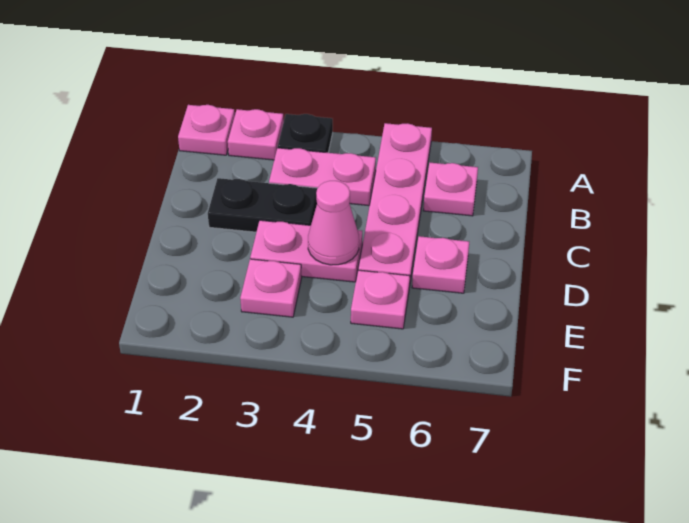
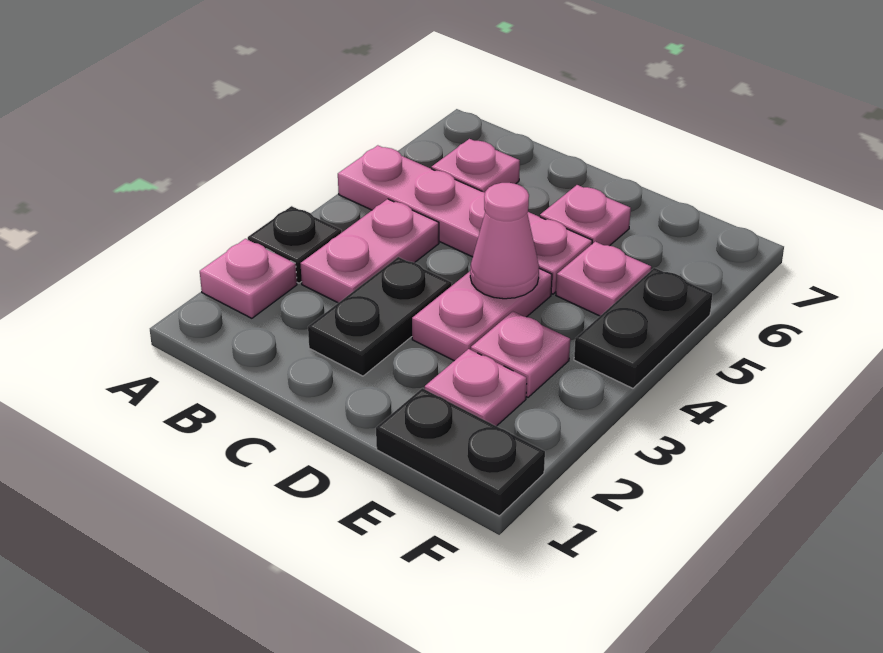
pink plate A1 level 1 -> pink plate E2 level 1
none -> black plate E1:F1 level 1
none -> black plate F4:F5 level 1

